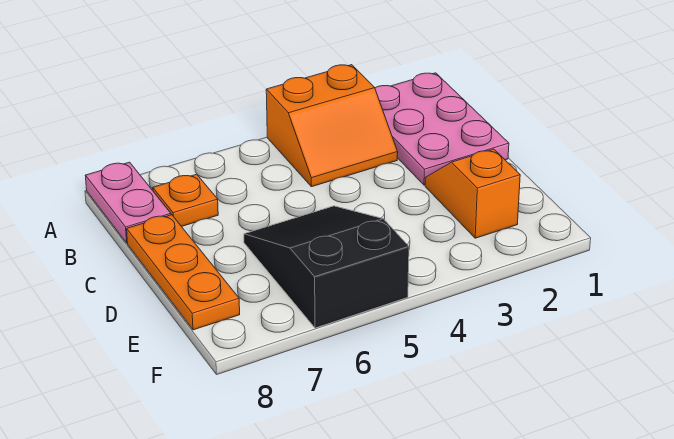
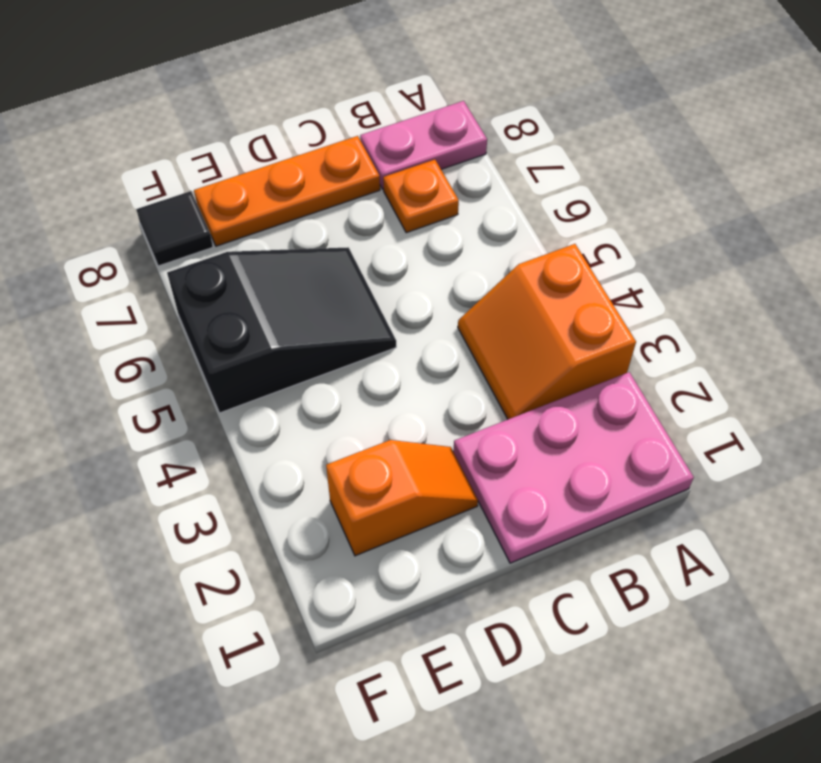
none -> black tile F8 level 1

